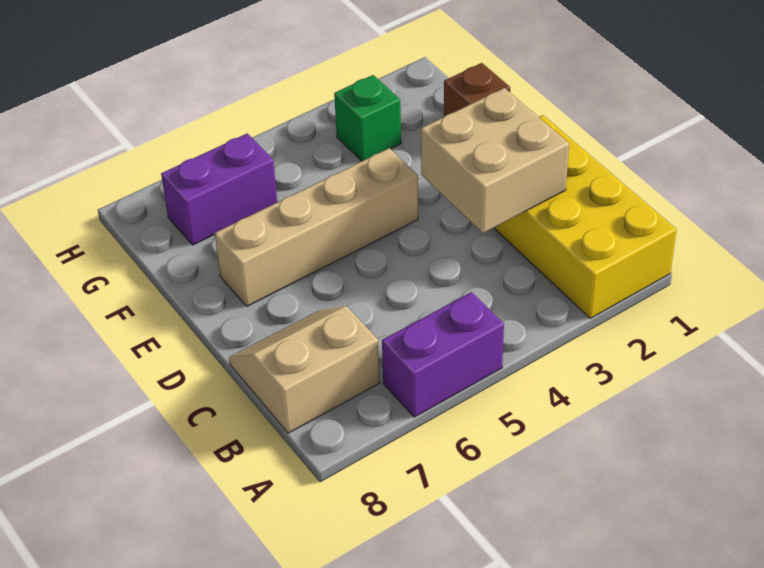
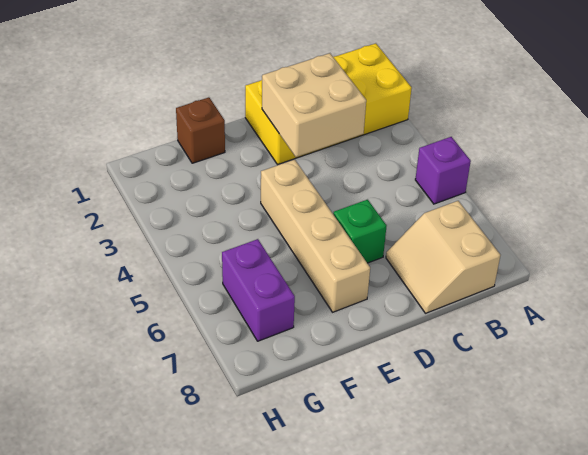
purple brick A5:A6 level 1 -> purple brick A5 level 1
green brick G3 level 1 -> green brick D6 level 1

